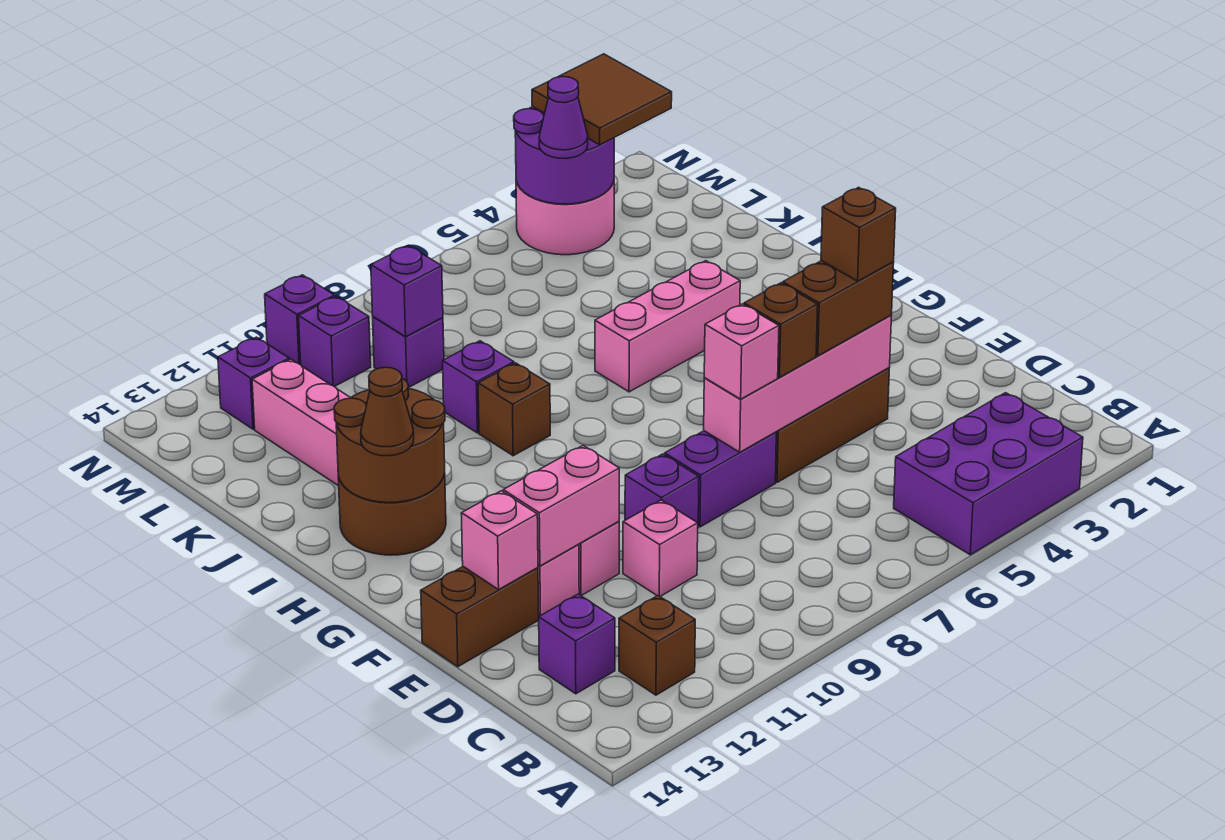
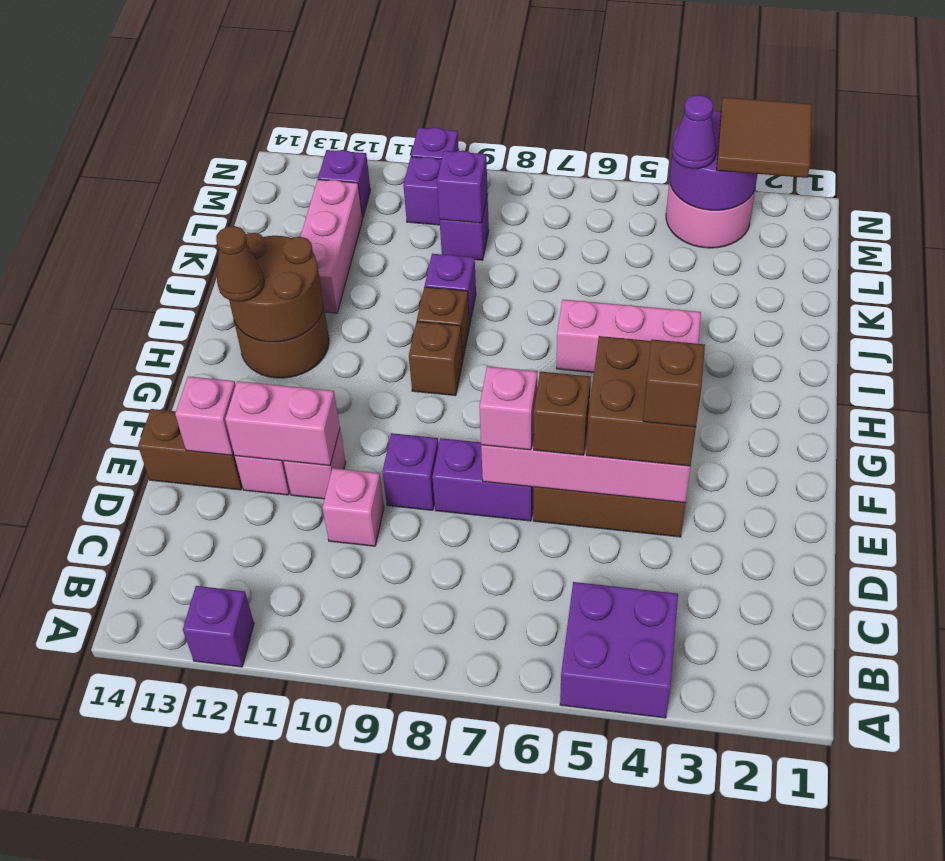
purple brick A3:B5 level 1 -> purple brick A4:B5 level 1
brown brick B12 level 1 -> brown brick H9 level 1
purple brick C13 level 1 -> purple brick A12 level 1
brown brick E4:E5 level 3 -> brown brick E4:F5 level 3

